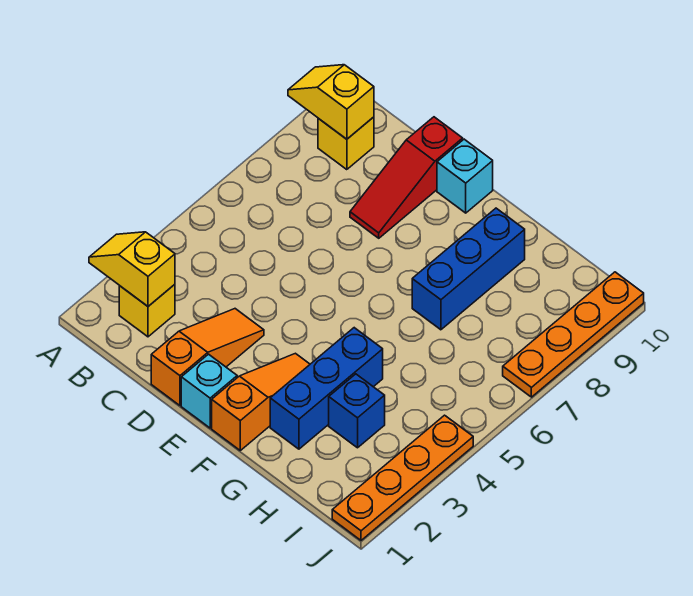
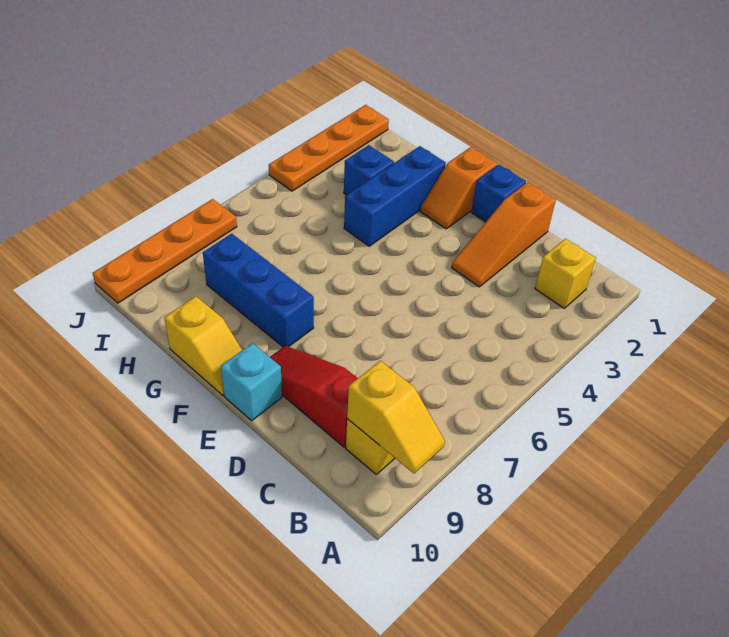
yellow slope A2:B2 level 2 top B -> yellow slope F10:G10 level 1 top G
red slope D8:D10 level 1 top 10 -> red slope C9:E9 level 1 top C
cyan brick E1 level 1 -> blue brick E1 level 1
orange slope F1:F3 level 1 top 1 -> orange slope F1:F2 level 1 top 1
blue brick G7:G9 level 1 -> blue brick F8:H8 level 1

